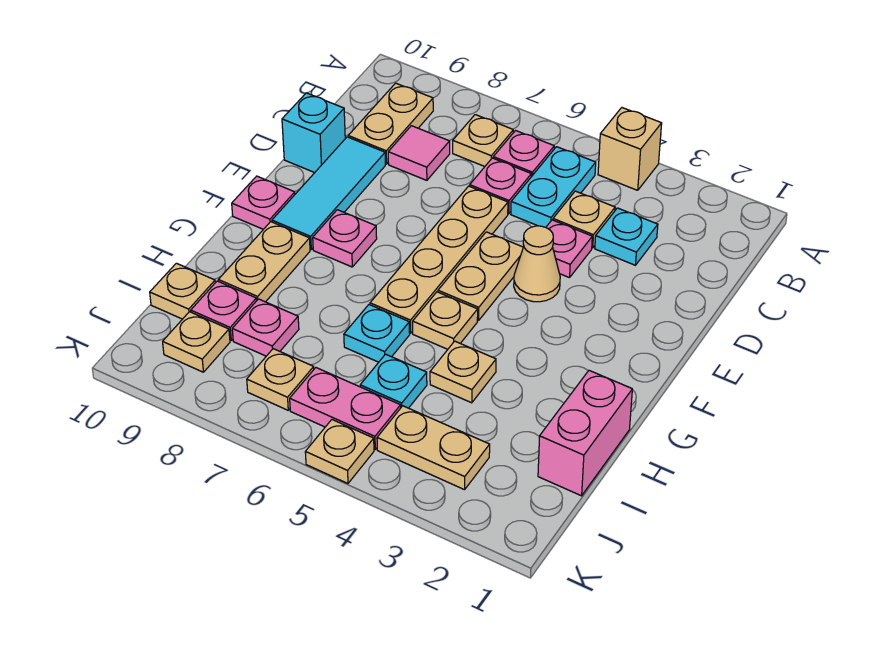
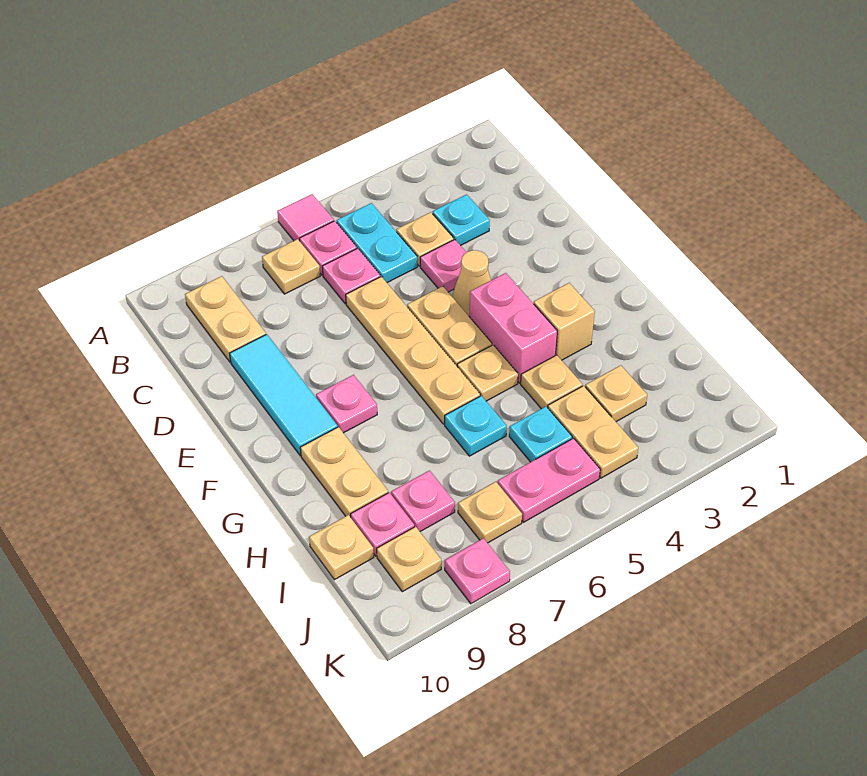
tan brick A4 level 1 -> tan brick G3 level 1
pink tile C8 level 1 -> pink tile A6 level 1
cyan brick D10 level 1 -> none
pink plate F10 level 1 -> pink plate K8 level 1
pink brick H1:I1 level 1 -> pink brick F4:G4 level 1
tan plate J3:J4 level 1 -> tan plate I4:J4 level 1
tan plate K5 level 1 -> tan plate I3 level 1

